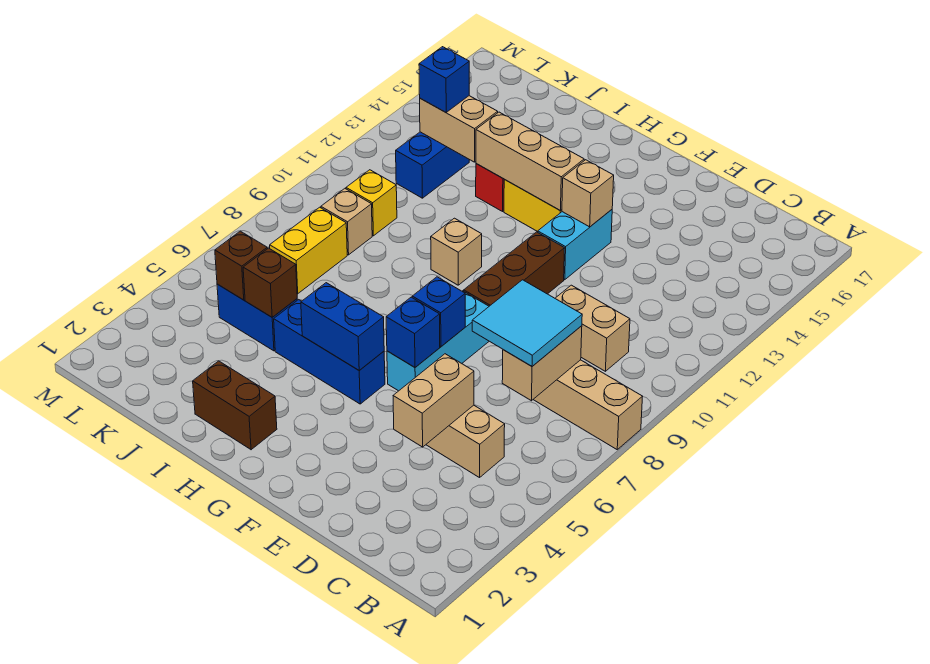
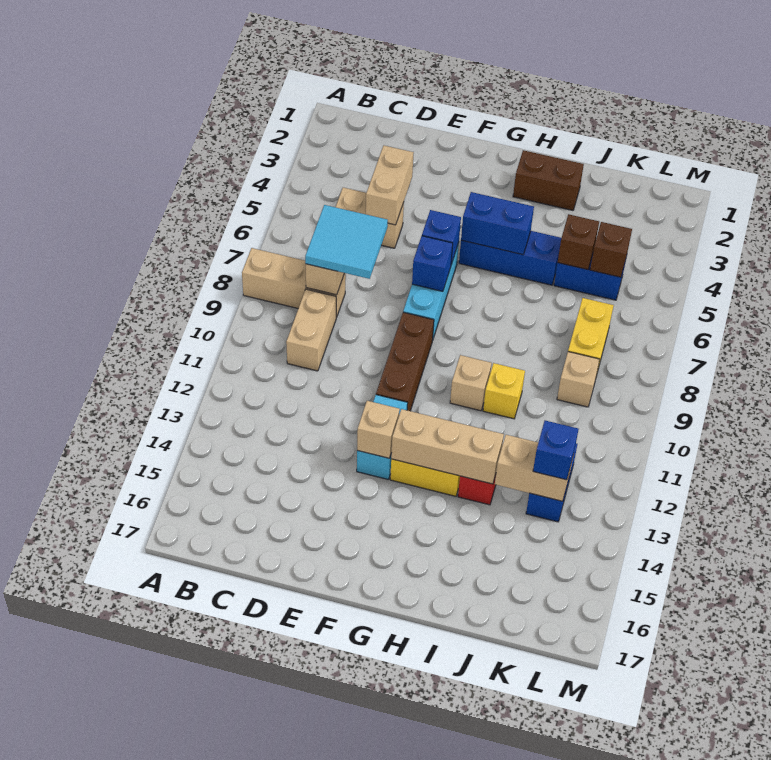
tan brick C10:D10 level 1 -> tan brick C9:C10 level 1
yellow brick K10 level 1 -> yellow brick I10 level 1

